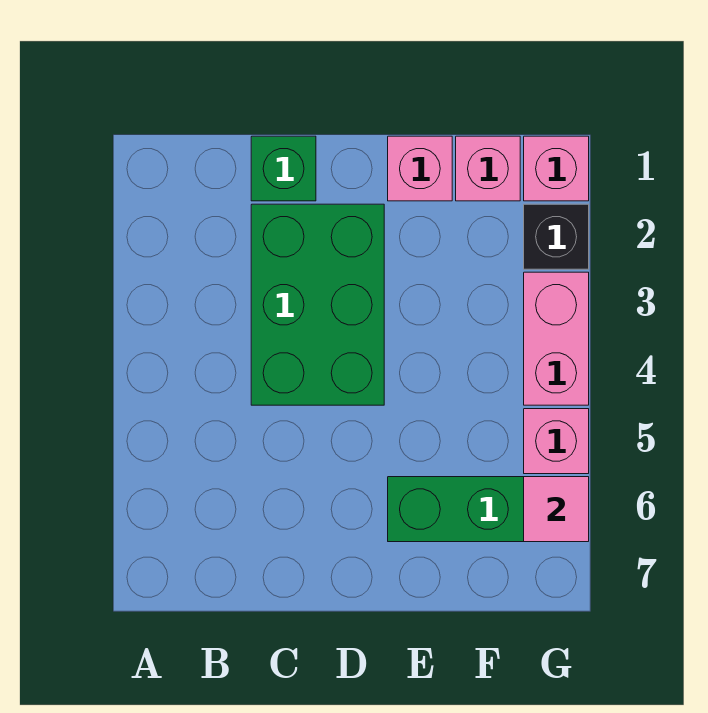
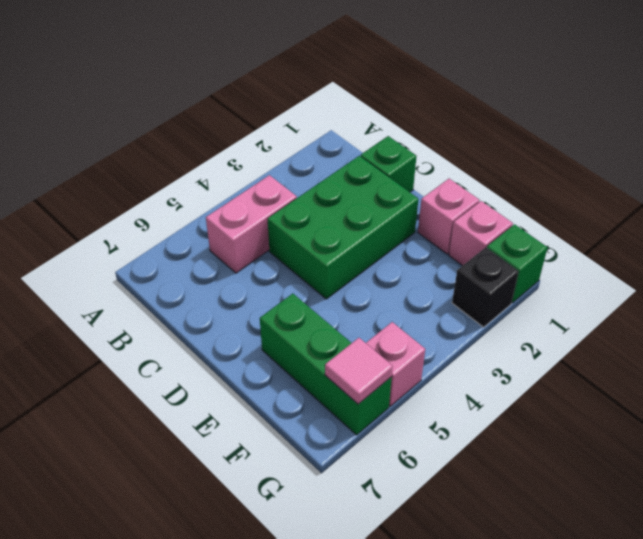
pink brick G1 level 1 -> green brick G1 level 1
pink brick G3:G4 level 1 -> pink brick B4:B5 level 1

